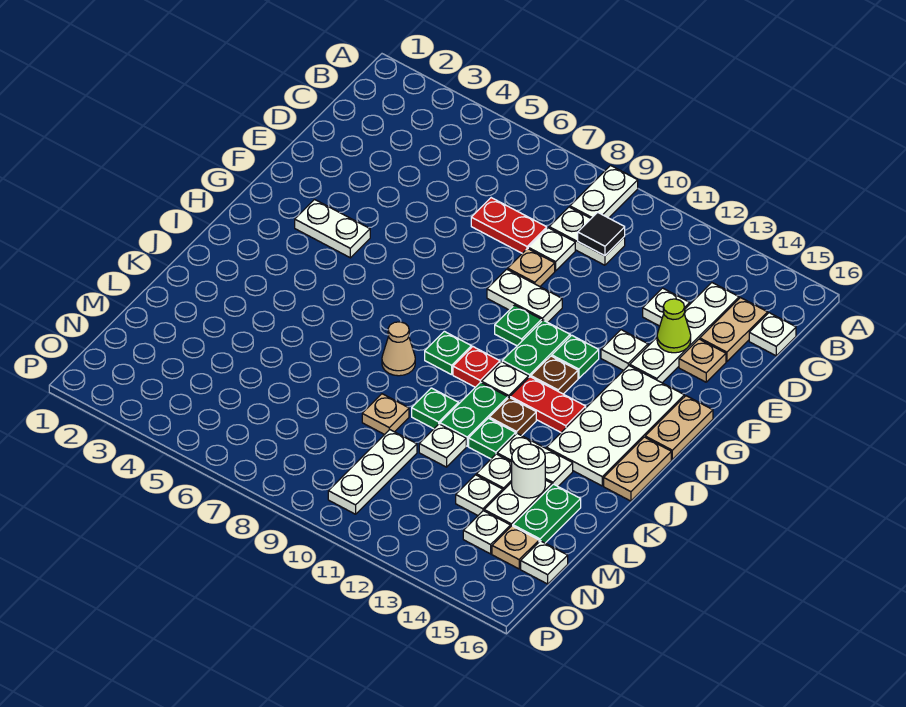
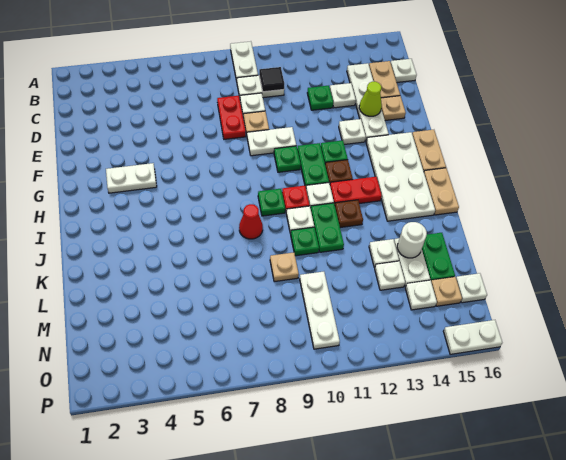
red plate D7:D8 level 1 -> red plate D8:E8 level 1
tan cone J8 level 1 -> red cone J8 level 1
green plate K12 level 1 -> green plate D12 level 1
white plate K13:K14 level 1 -> white plate P15:P16 level 1
white plate L11 level 1 -> white plate J10 level 1

